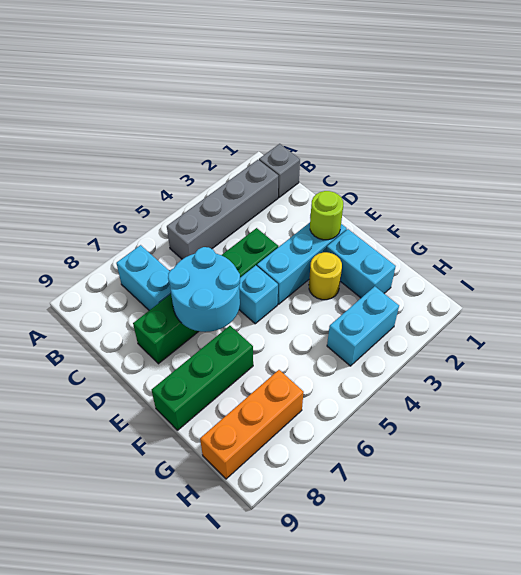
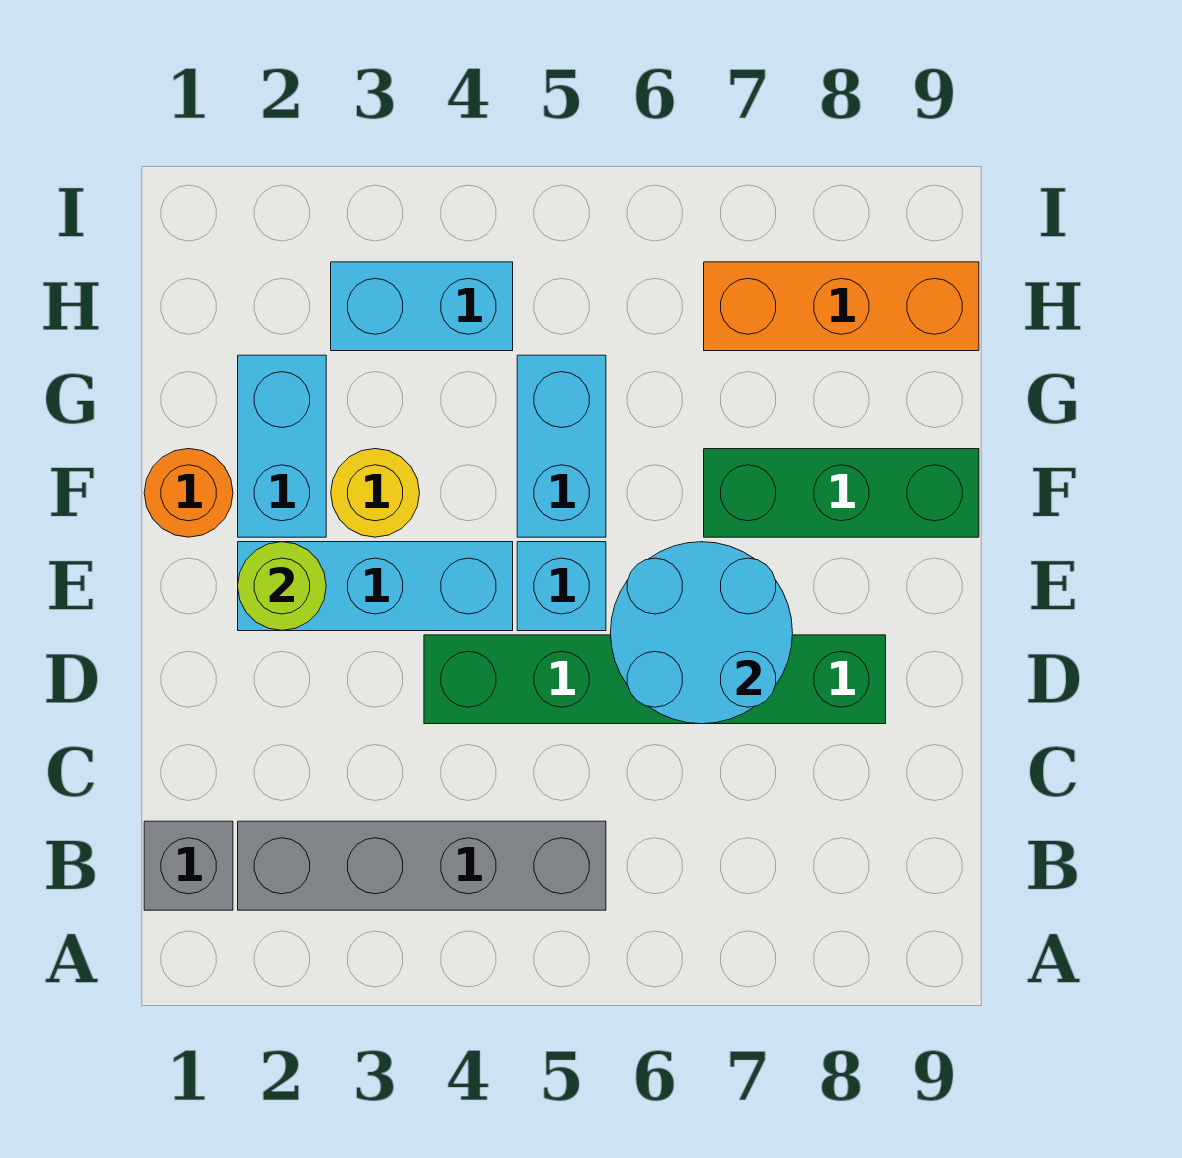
cyan brick B7:C7 level 1 -> cyan brick F5:G5 level 1
none -> orange round brick F1 level 1

